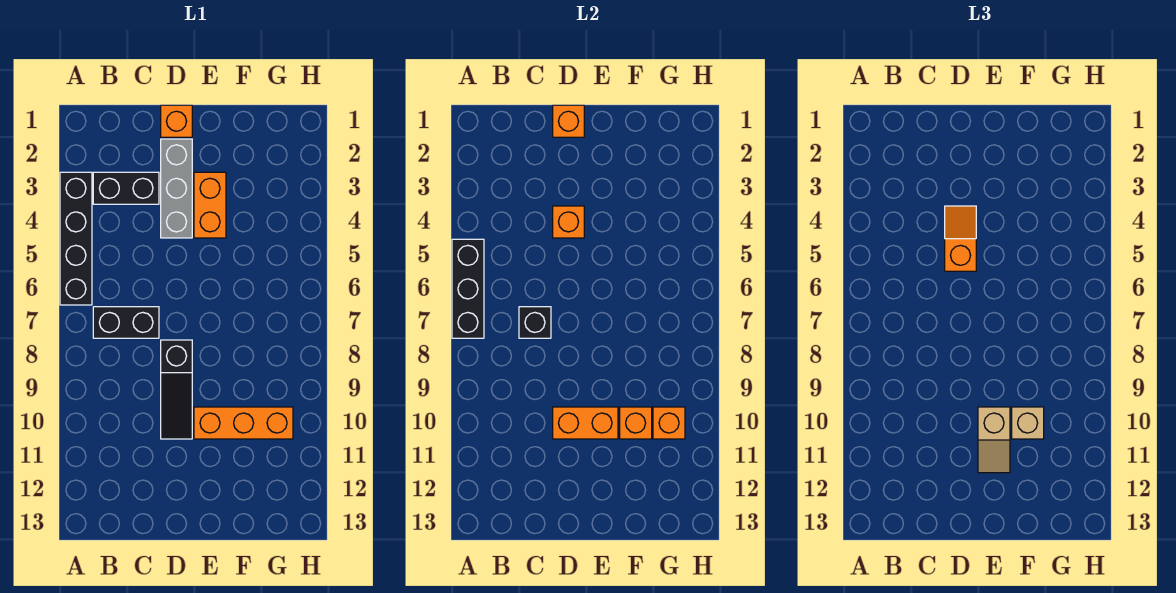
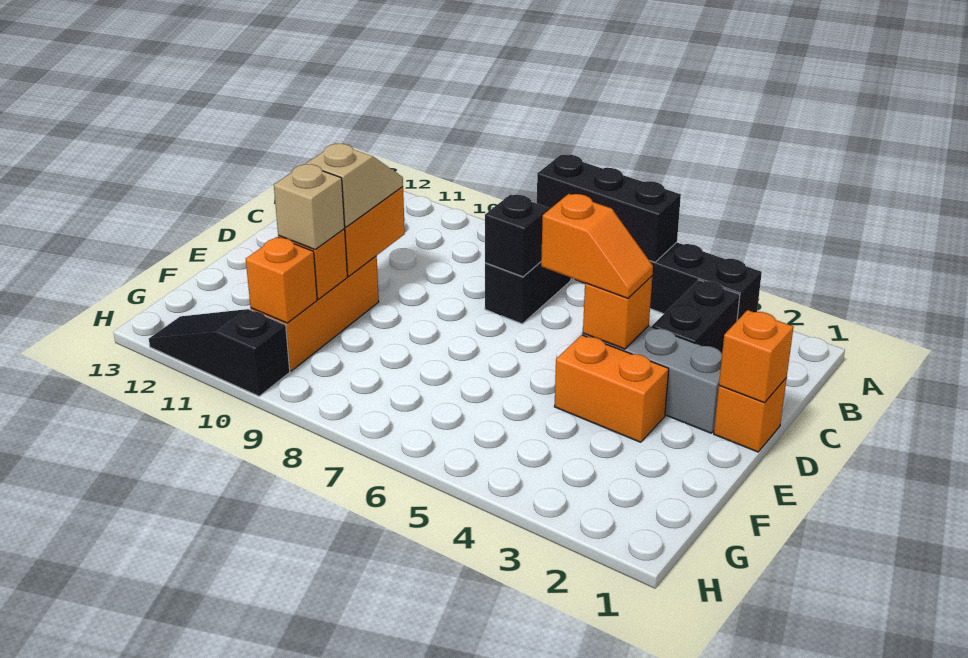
black slope D8:D10 level 1 top 8 -> black slope H10:H12 level 1 top 10
tan slope E10:E11 level 3 top 10 -> tan slope D10:E10 level 3 top E

